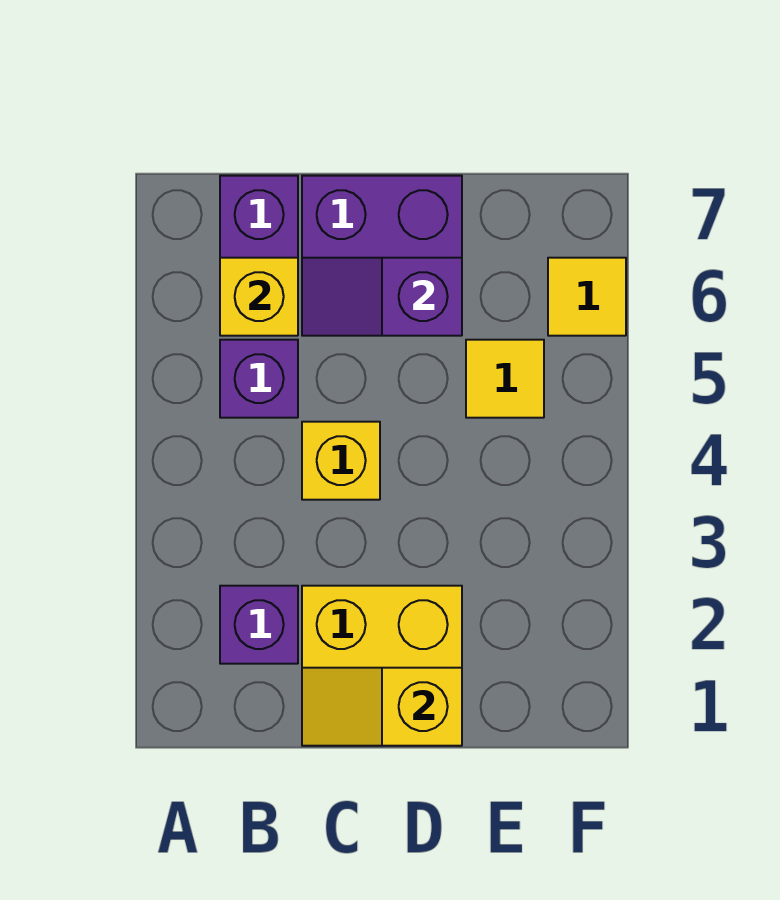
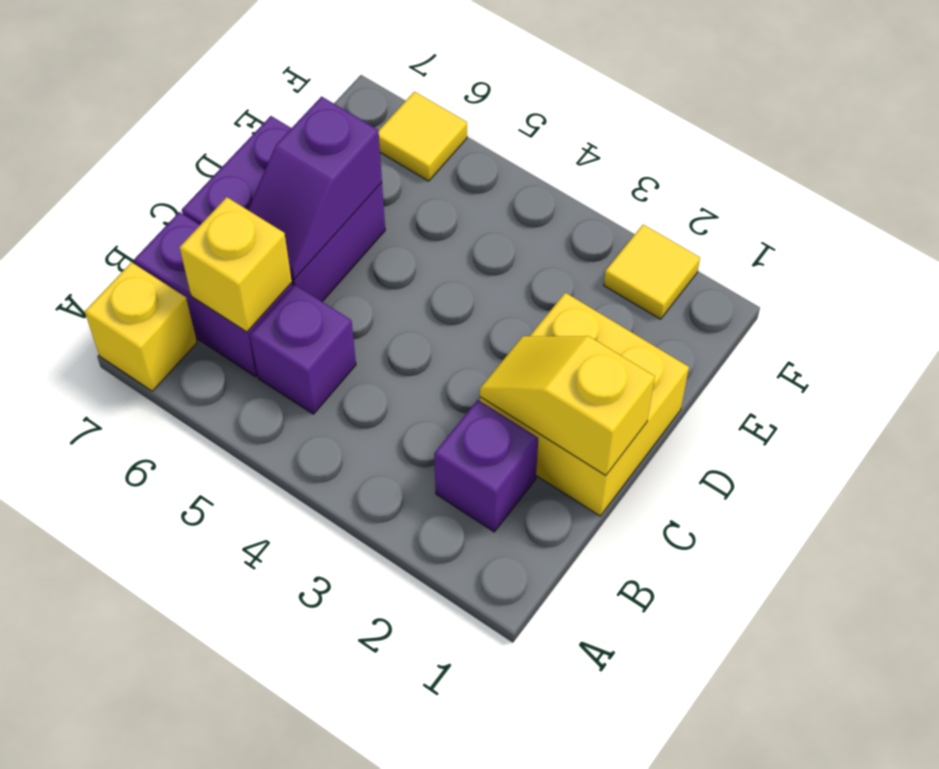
yellow slope C1:D1 level 2 top D -> yellow slope C1:C2 level 2 top 1
yellow brick C4 level 1 -> yellow brick A7 level 1
yellow tile E5 level 1 -> yellow tile F2 level 1

